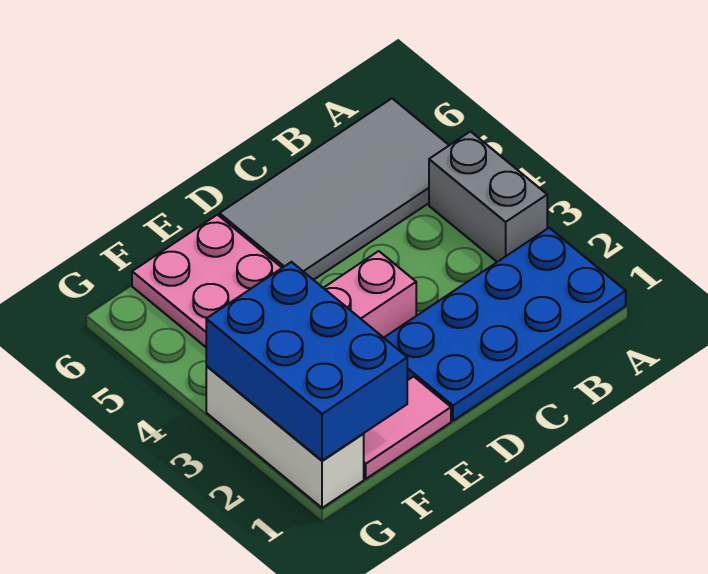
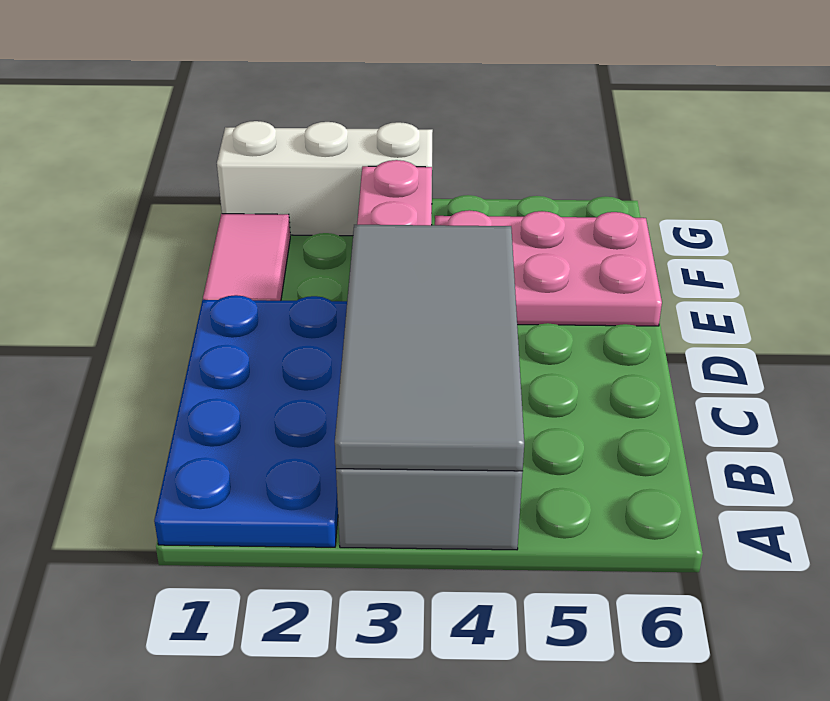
grey tile A5:D6 level 1 -> grey tile A3:D4 level 2
blue brick F1:G3 level 2 -> none

